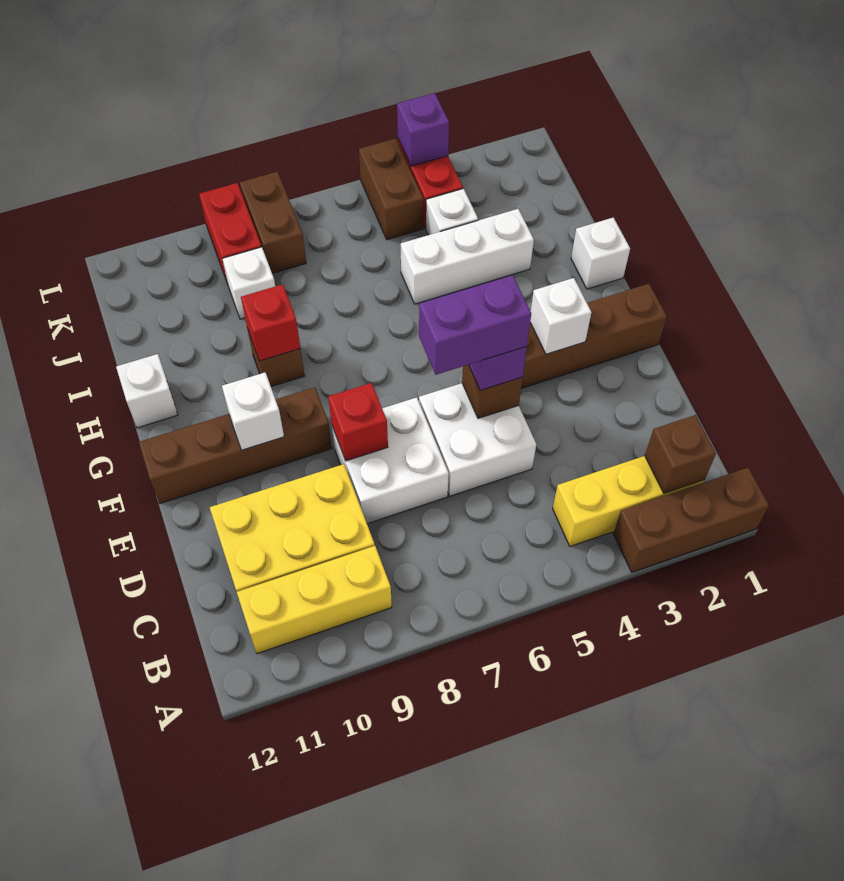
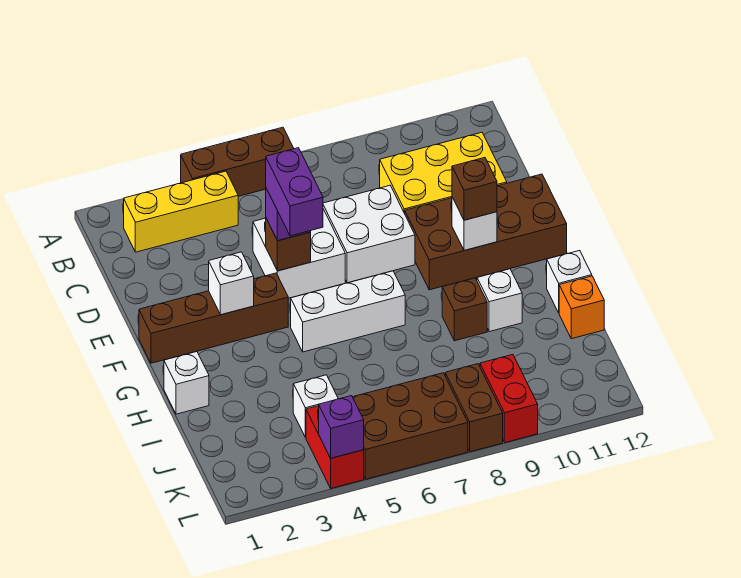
brown brick A1:A3 level 1 -> brown brick A4:A6 level 1
brown brick B2 level 2 -> brown brick F10 level 3
yellow brick B9:B11 level 1 -> none
purple brick E5:E6 level 4 -> purple brick E5:F5 level 4
red brick E8 level 2 -> none
brown brick F9:F12 level 1 -> brown brick E9:F12 level 1
red brick H9 level 2 -> none
white brick I3:I5 level 1 -> white brick G5:G7 level 1
none -> orange brick I12 level 1
white brick J9 level 1 -> white brick H10 level 1
brown brick K5:L5 level 1 -> brown brick K5:L7 level 1

